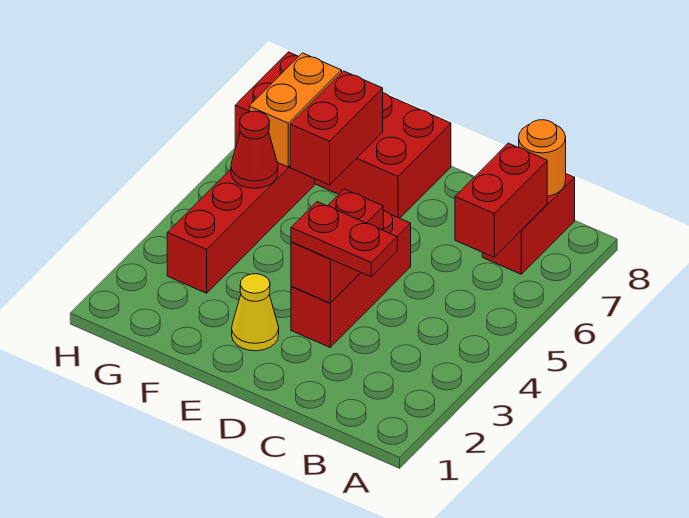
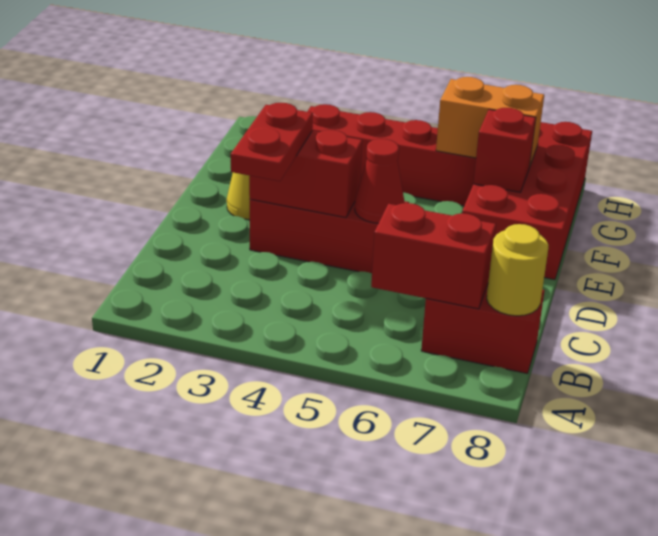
orange round brick B8 level 2 -> yellow round brick B8 level 2
red brick F6:F7 level 2 -> red brick F7 level 2
red cone G5 level 2 -> red cone D5 level 2

